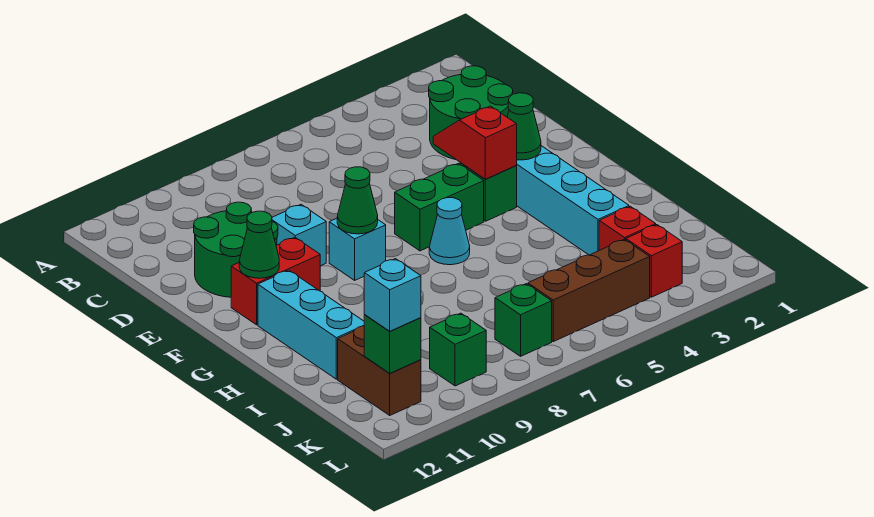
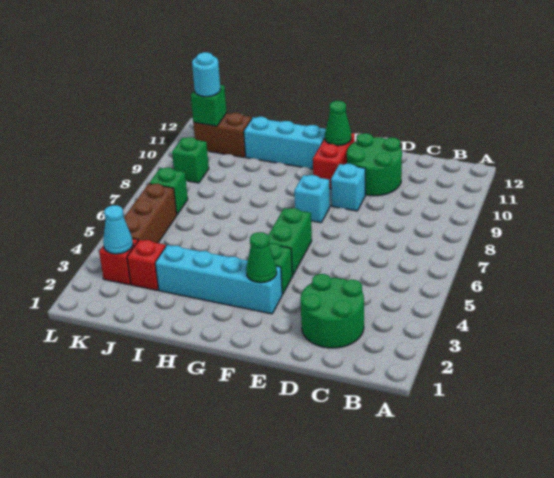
red slope E4:F4 level 2 top F -> none
green cone F8 level 2 -> none
cyan cone G6 level 1 -> cyan cone K3 level 2
cyan brick K11 level 3 -> cyan round brick K11 level 3

